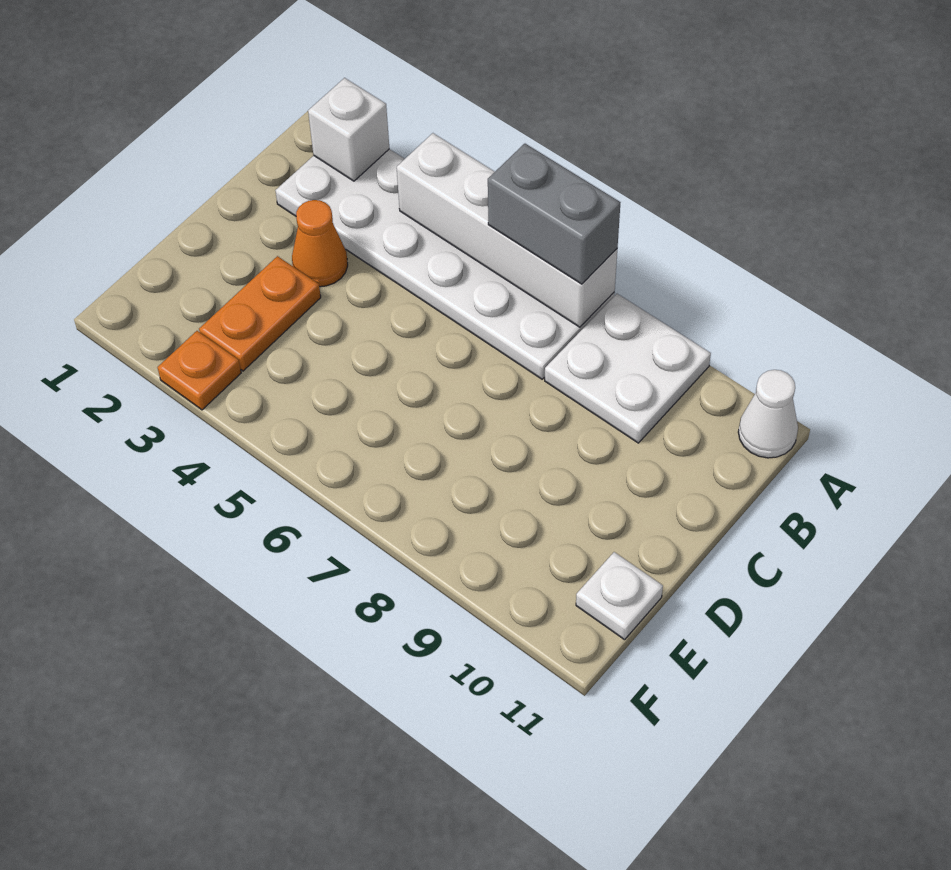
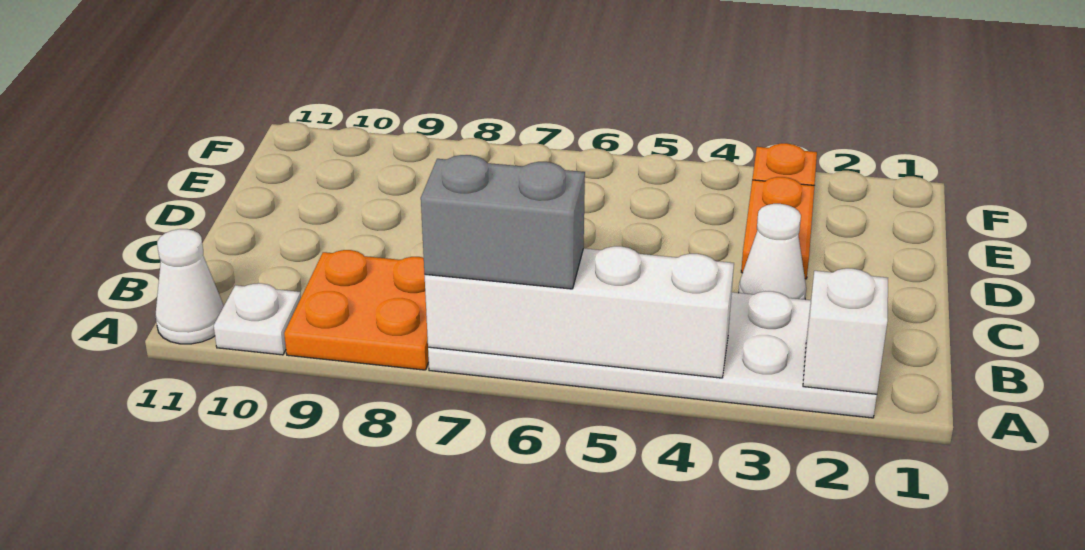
white plate A8:B9 level 1 -> orange plate A8:B9 level 1
orange cone C3 level 1 -> white cone C3 level 1
white plate E11 level 1 -> white plate A10 level 1

